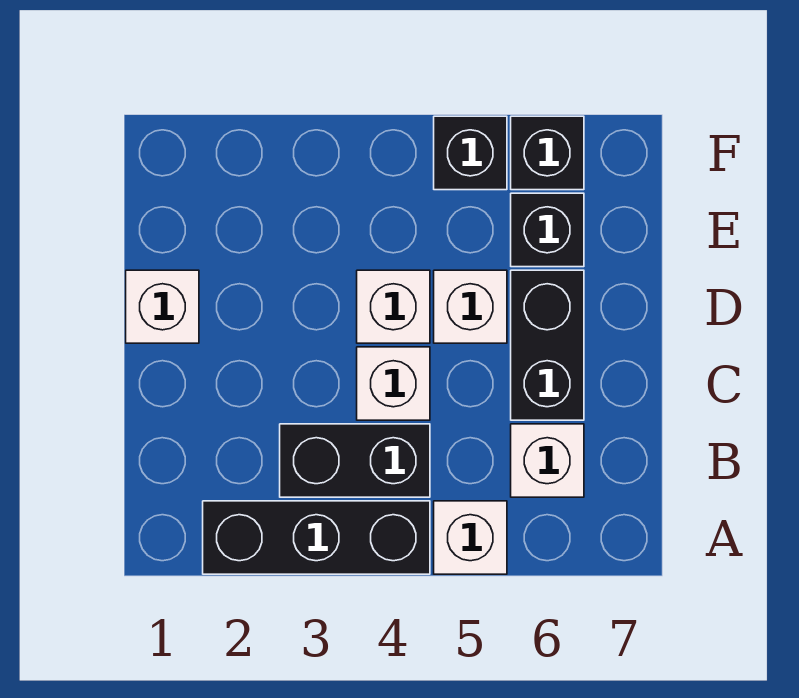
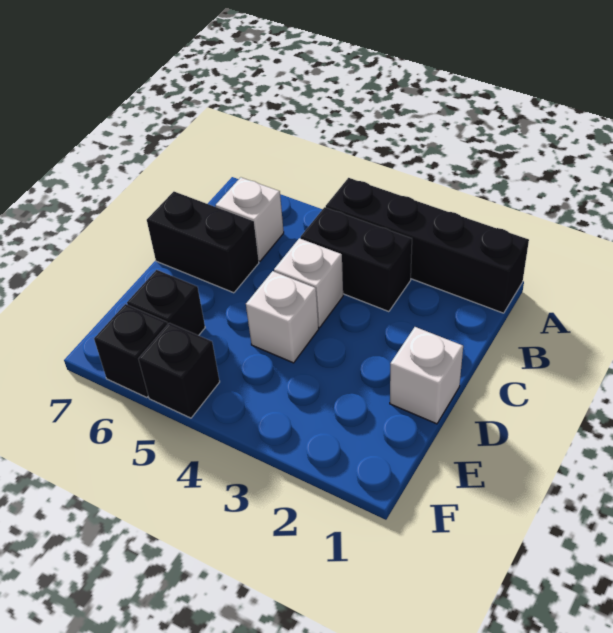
black brick A2:A4 level 1 -> black brick A1:A4 level 1
white brick A5 level 1 -> none
black brick C6:D6 level 1 -> black brick C6:C7 level 1
white brick D5 level 1 -> none

